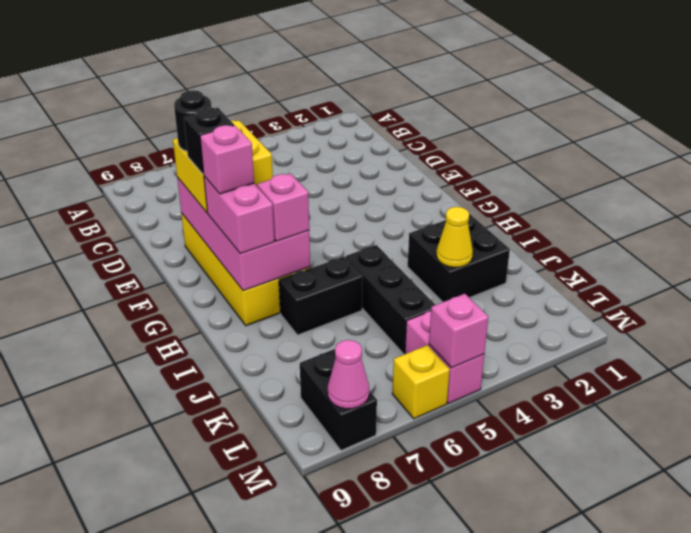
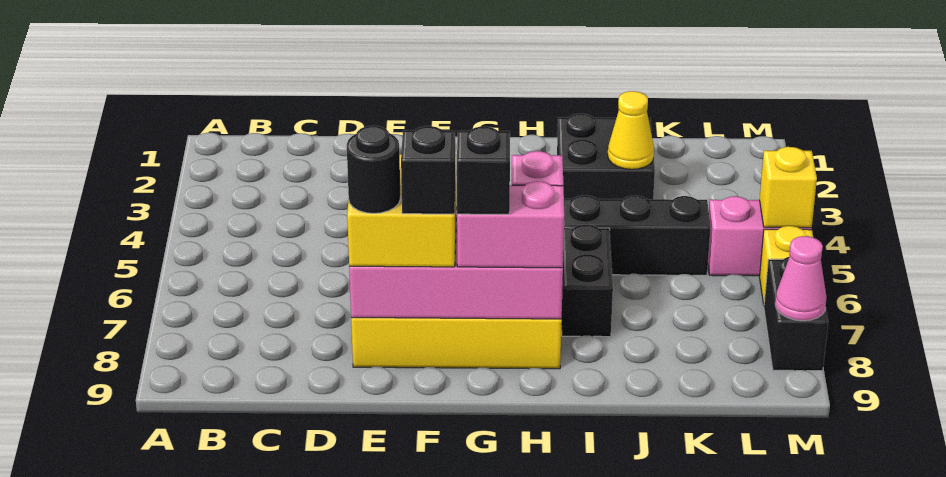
pink brick G8 level 4 -> black brick G8 level 4
black brick L8:M8 level 1 -> black brick M7:M8 level 1
pink brick M5 level 2 -> yellow brick M5 level 2

